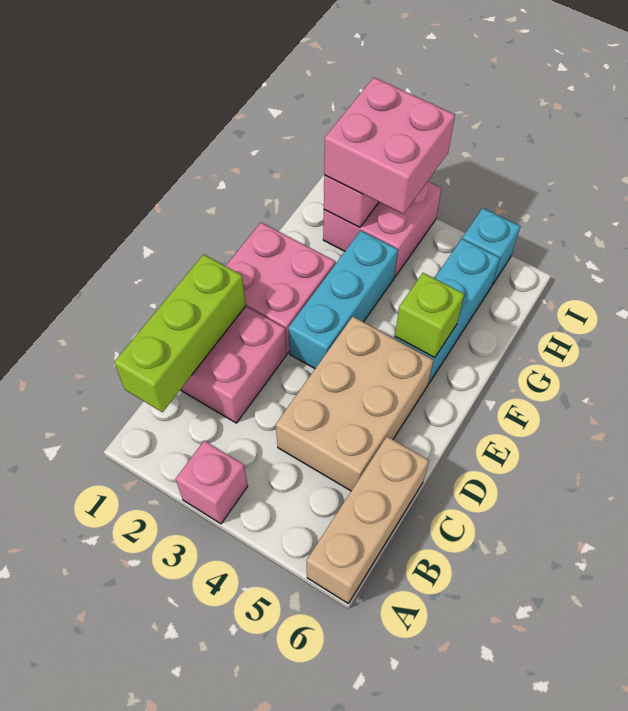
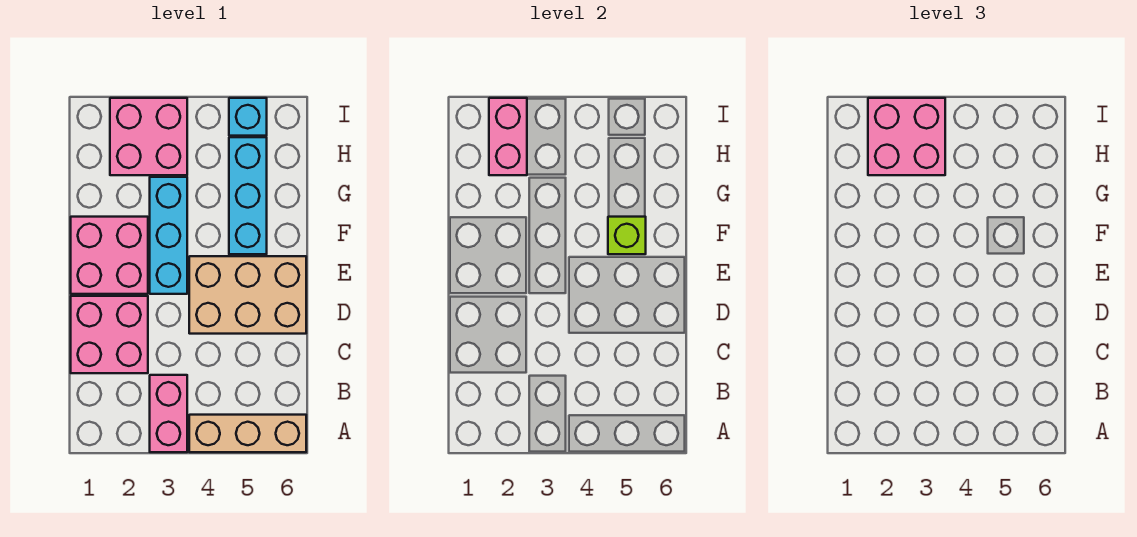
pink brick A3 level 1 -> pink brick A3:B3 level 1
tan brick A6:C6 level 1 -> tan brick A4:A6 level 1
lime brick B1:D1 level 2 -> none
tan brick C4:E5 level 1 -> tan brick D4:E6 level 1

